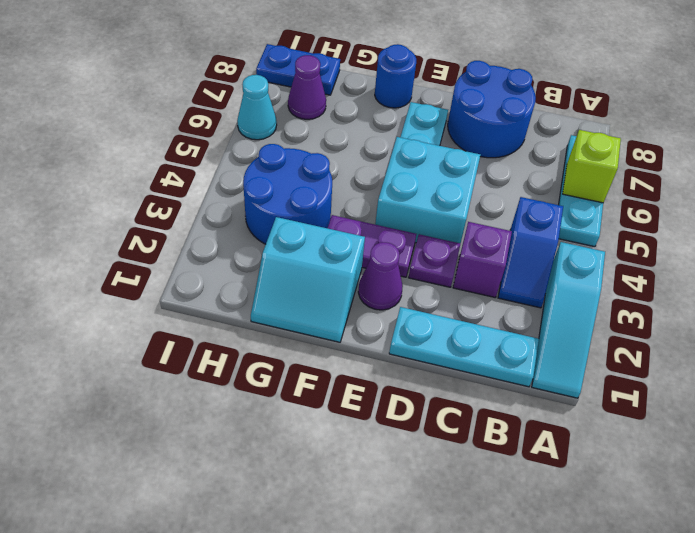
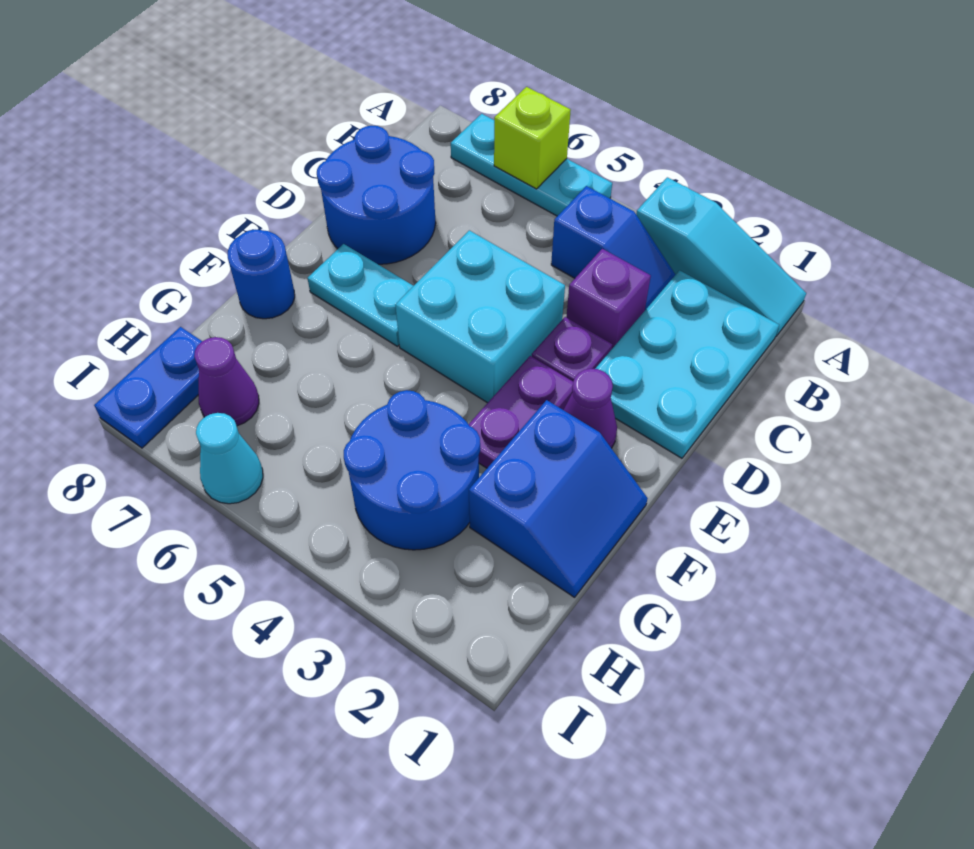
cyan plate B1:D1 level 1 -> cyan plate B1:D2 level 1
cyan slope F1:G2 level 1 top 2 -> blue slope F1:G2 level 1 top 2

